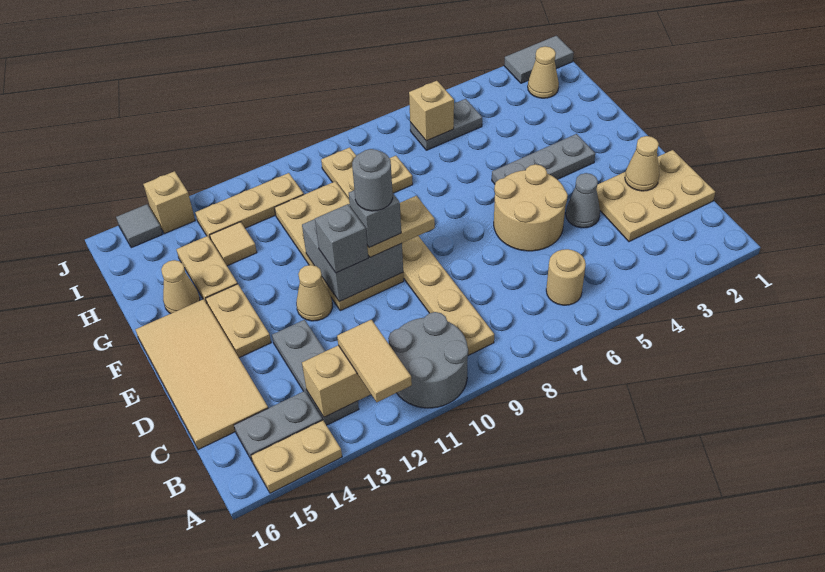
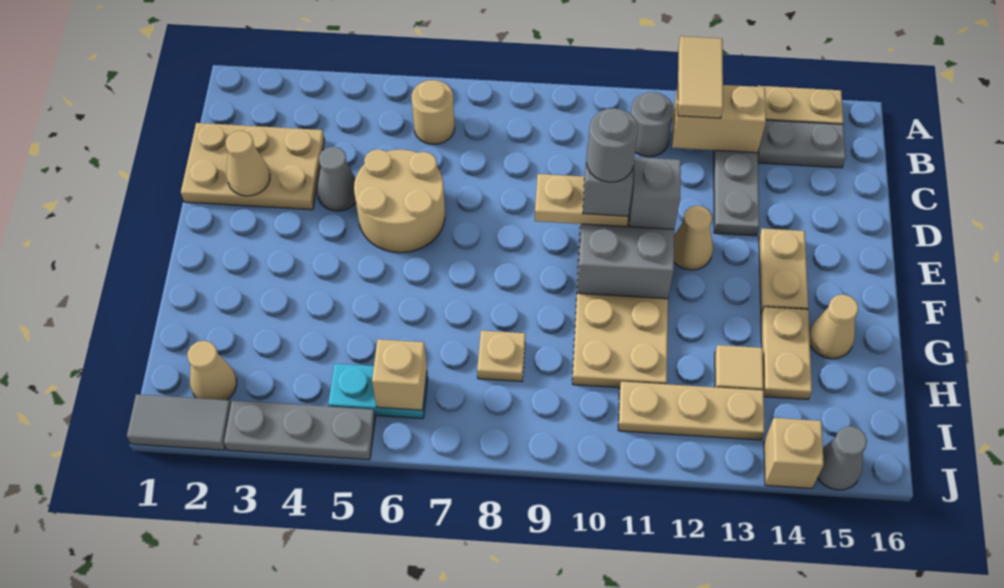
grey round brick A10:B11 level 1 -> grey round brick B11 level 1
tan plate B9:I9 level 1 -> none
tan tile C15:F16 level 1 -> none
grey plate F3:F5 level 1 -> grey plate J3:J5 level 1
grey plate I5:I6 level 1 -> cyan plate I5:I6 level 1
grey tile J15 level 1 -> grey cone J15 level 1

